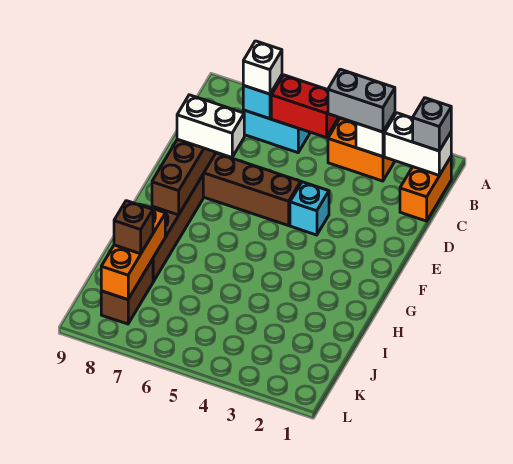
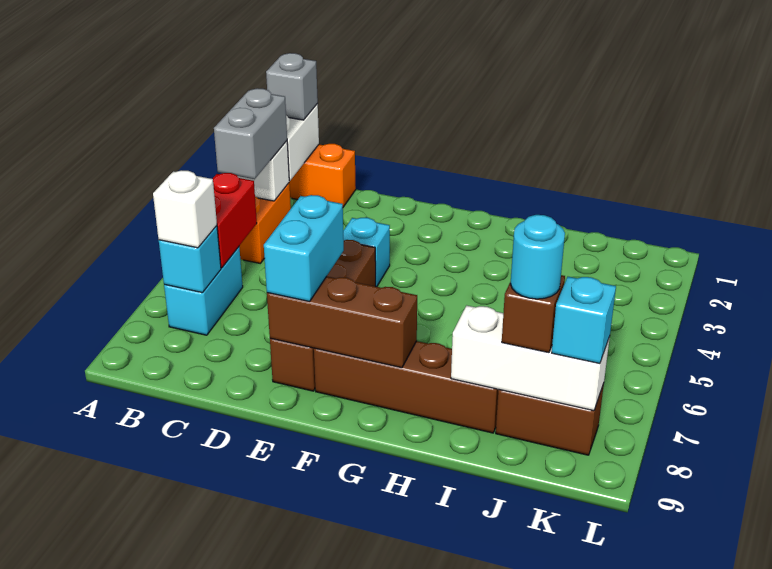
white brick E7:E8 level 3 -> cyan brick E7:E8 level 3
orange brick I8:K8 level 2 -> white brick I8:K8 level 2
none -> cyan round brick J8 level 4
none -> cyan brick K8 level 3

